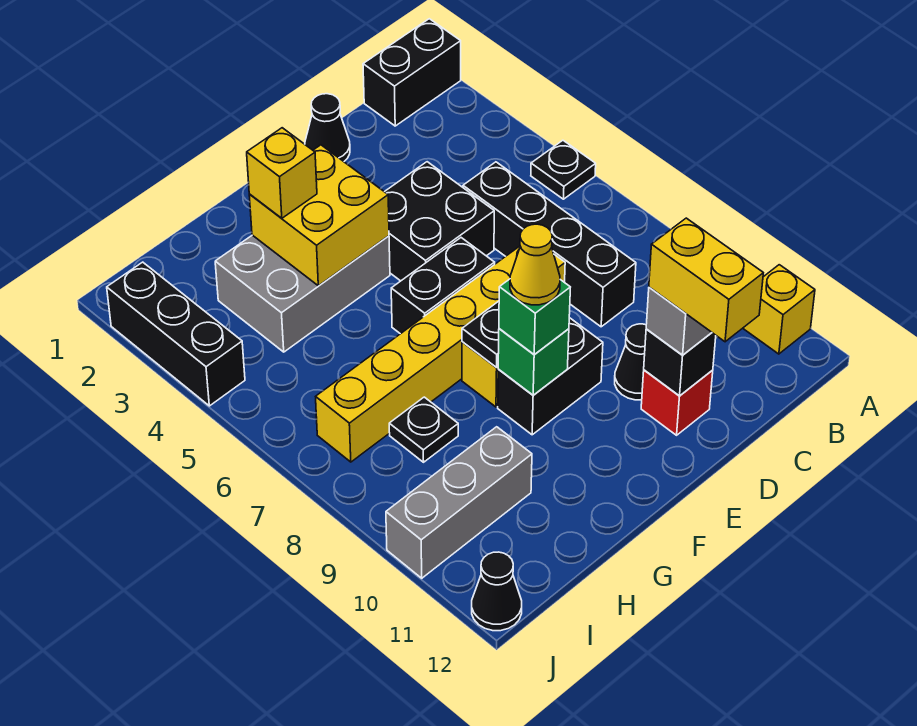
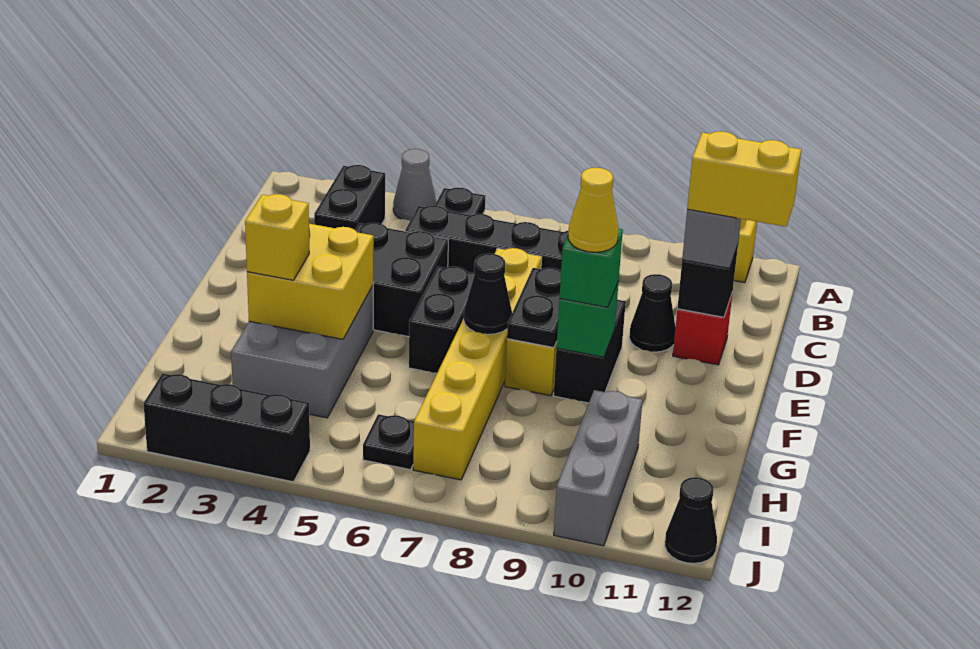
black brick A1:B1 level 1 -> black brick B3:C3 level 1
none -> grey cone A4 level 1
black cone D1 level 1 -> black cone F7 level 2
black plate H8 level 1 -> black plate I6 level 1

